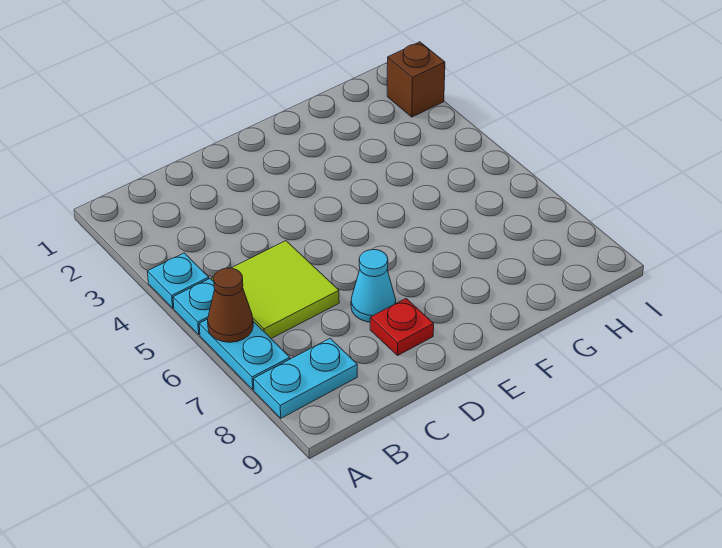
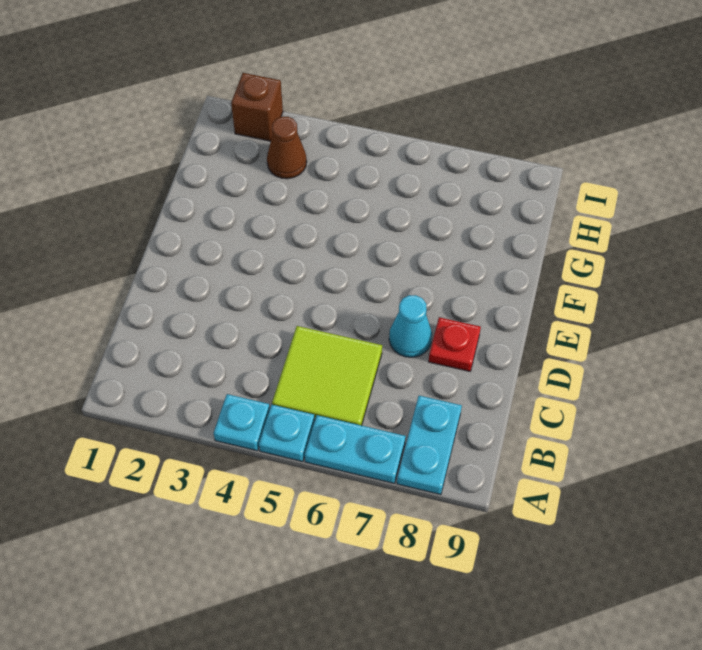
brown cone A6 level 2 -> brown cone H3 level 1

